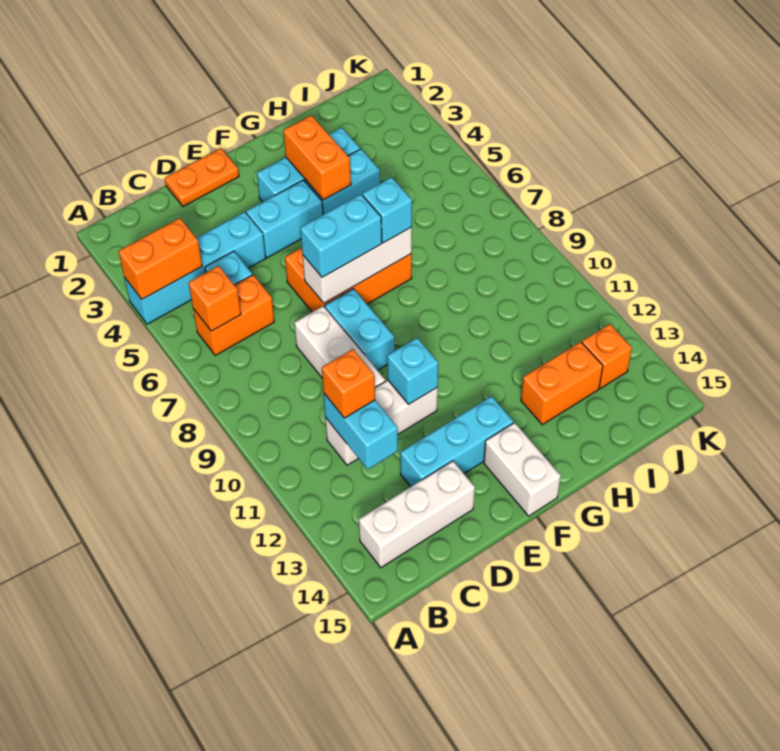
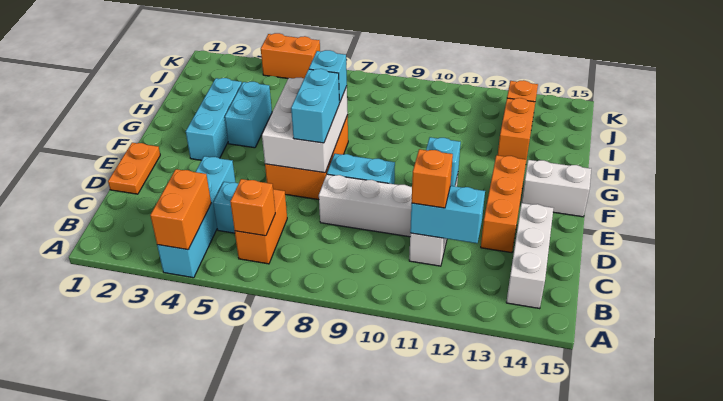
cyan brick D13:F13 level 1 -> orange brick D13:F13 level 1
cyan brick E4:F4 level 1 -> none
white brick E7:G7 level 2 -> white brick E6:G7 level 2
orange brick G3:G4 level 2 -> orange brick K4:K5 level 1

